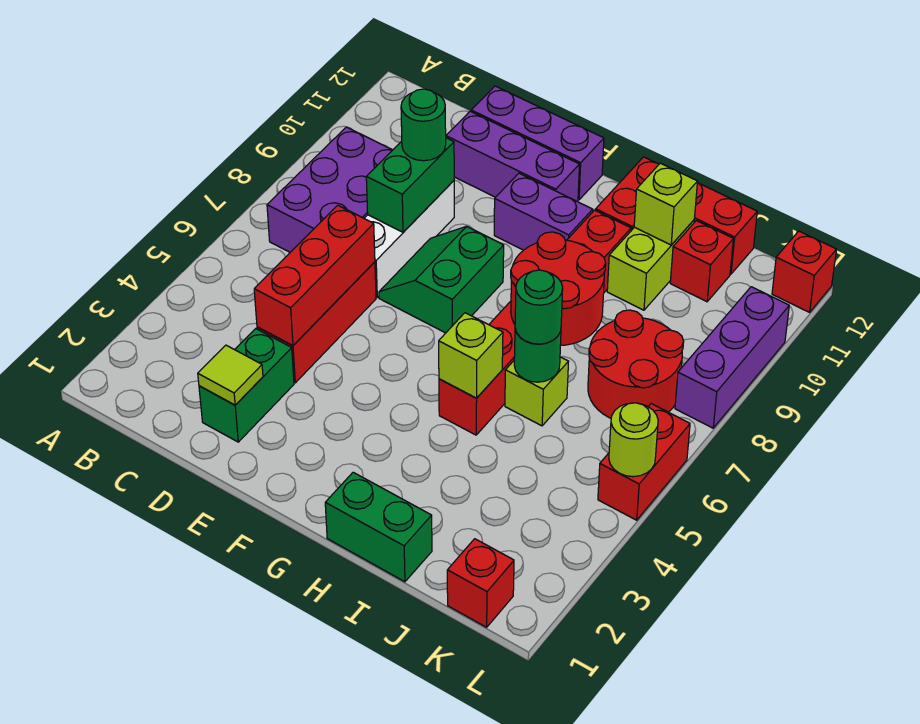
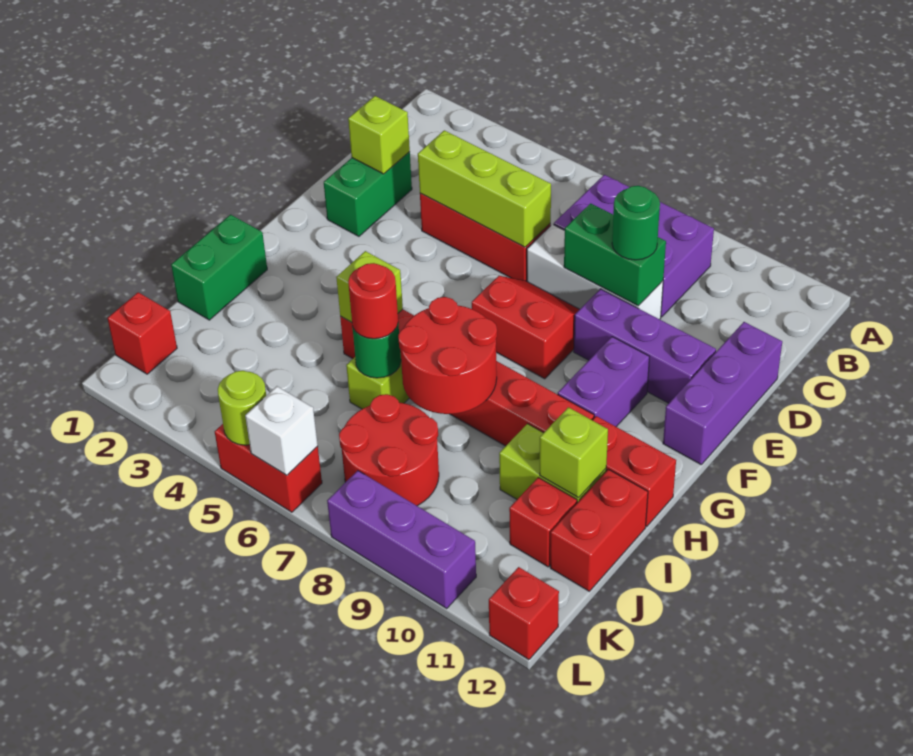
green brick D2:D3 level 1 -> green brick D2:E2 level 1
lime tile D2 level 2 -> lime brick D2 level 2
red brick D4:D6 level 2 -> lime brick D4:D6 level 2
purple brick D11:F11 level 1 -> purple brick E9:E11 level 1
green slope E7:F8 level 1 top F -> red slope E7:F8 level 1 top F
green round brick I6 level 3 -> red round brick I6 level 3
none -> white brick L6 level 2

